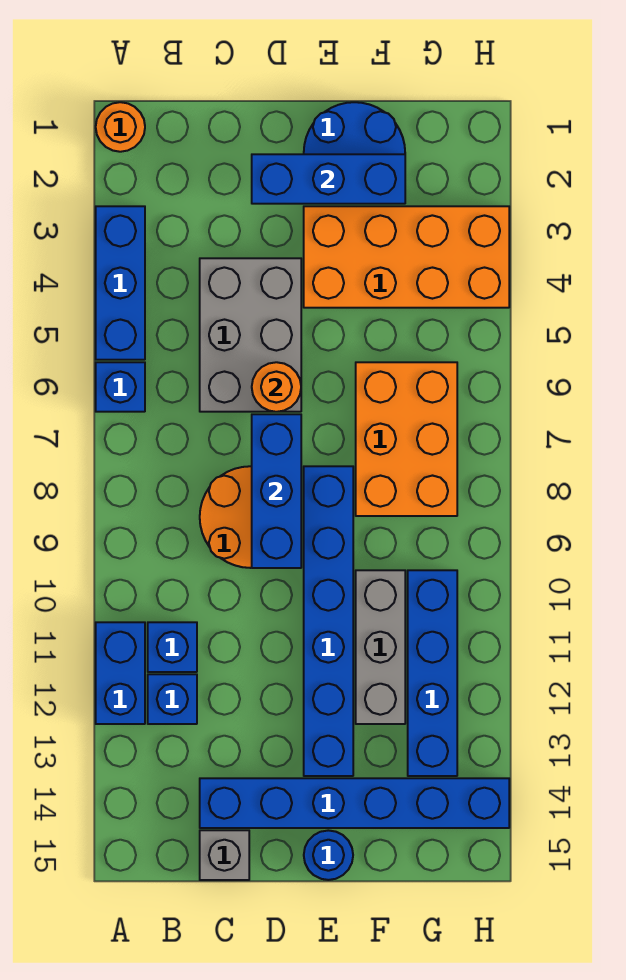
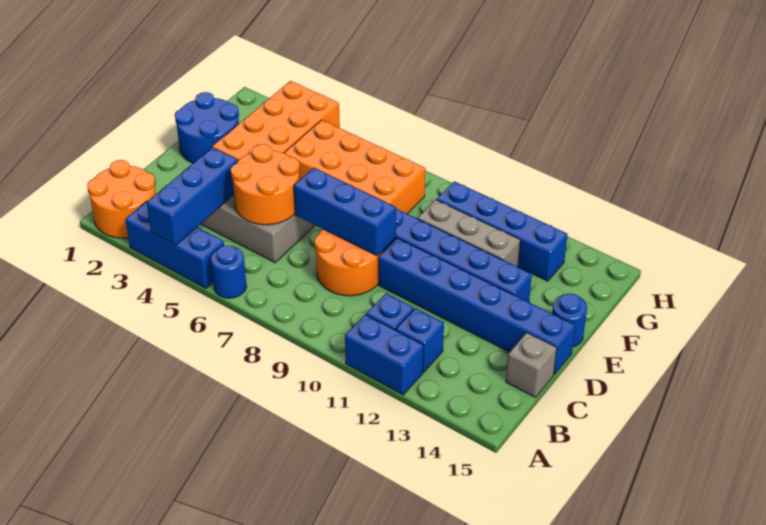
orange round brick A1 level 1 -> orange round brick A1:B2 level 1
blue brick A6 level 1 -> blue round brick A6 level 1
blue brick C14:H14 level 1 -> blue brick D10:D15 level 1
blue brick D2:F2 level 2 -> blue brick A4:C4 level 2
orange round brick D6 level 2 -> orange round brick C5:D6 level 2
orange brick F6:G8 level 1 -> orange brick F5:G8 level 1

